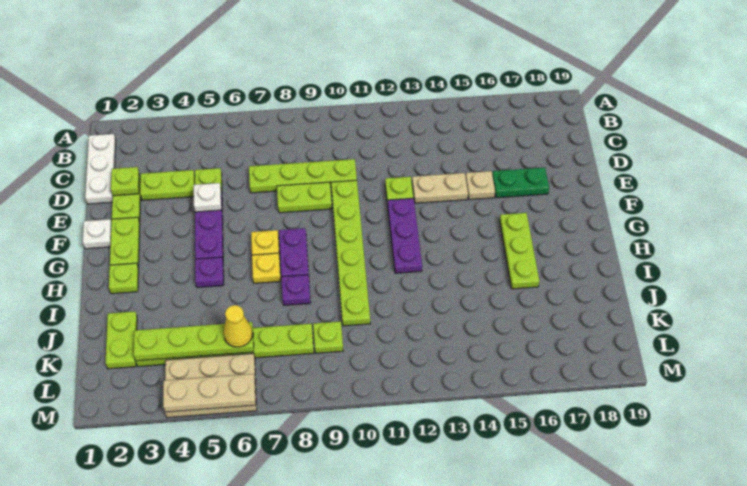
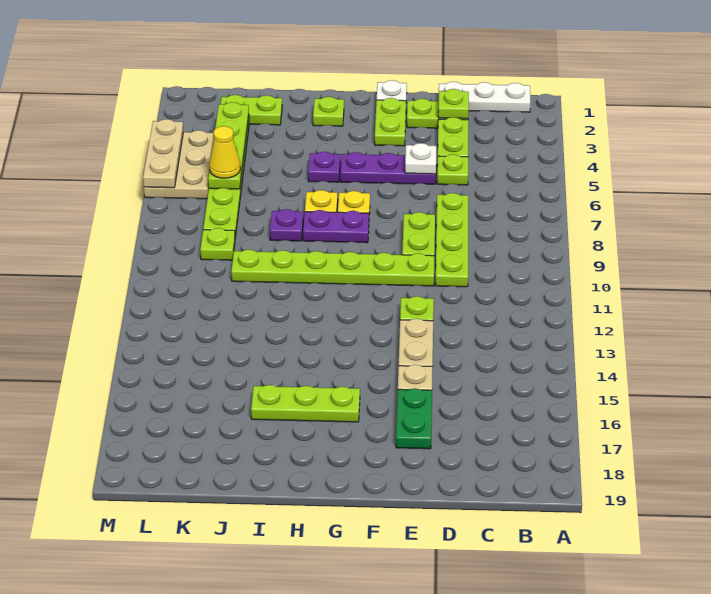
lime plate F2:G2 level 1 -> lime plate F2:F3 level 1
purple plate F12:H12 level 1 -> none

